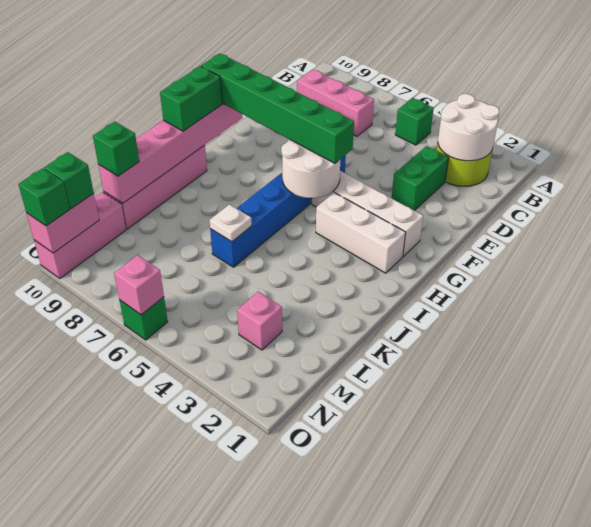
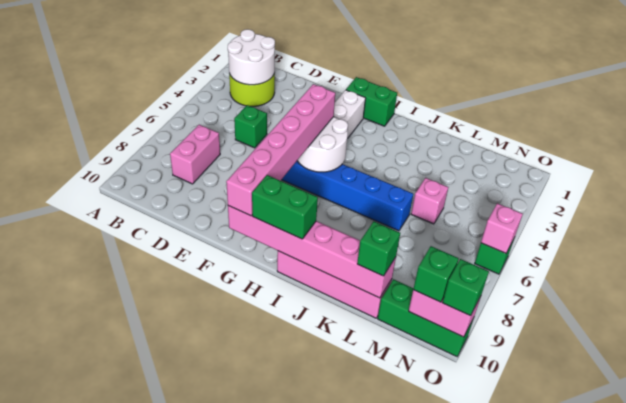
green brick B5 level 1 -> green brick D5 level 1
pink brick C7:C9 level 1 -> pink brick C7:C8 level 1
green brick D3:E3 level 1 -> green brick G1:H1 level 1
green brick G5:G10 level 3 -> pink brick G5:G10 level 3
white brick H2:H4 level 1 -> none
white plate K6 level 2 -> none
pink brick M3 level 1 -> pink brick L5 level 1
pink brick M10:O10 level 1 -> green brick M10:O10 level 1

